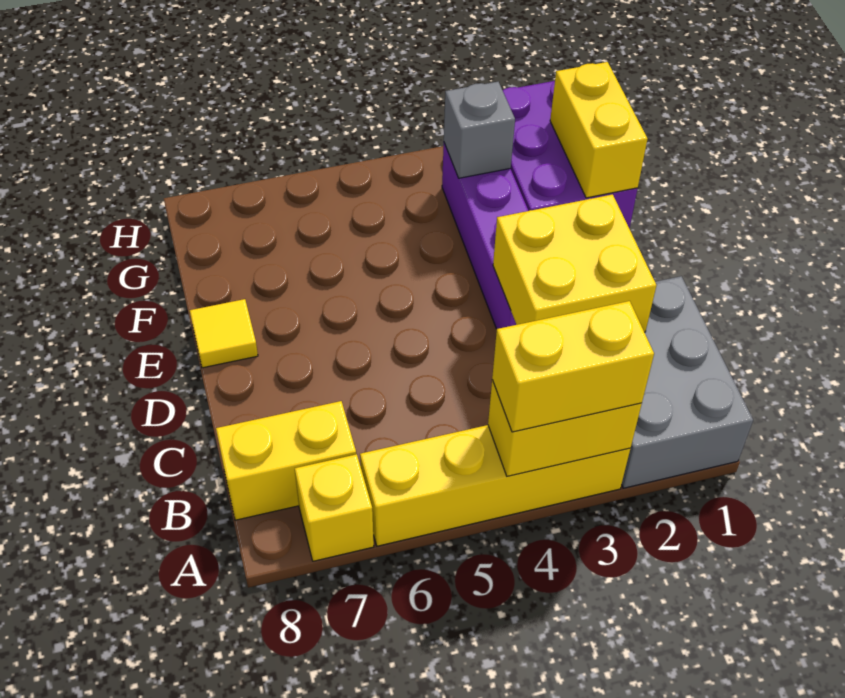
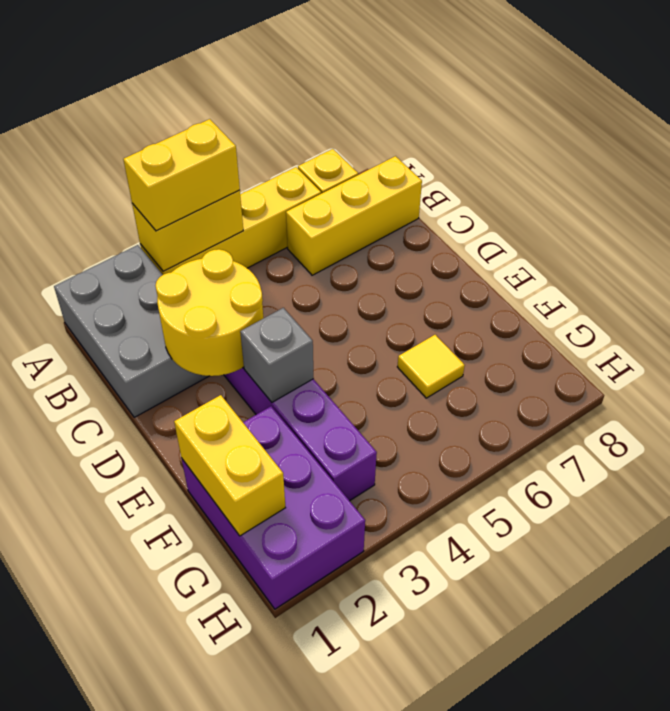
yellow brick B7:B8 level 1 -> yellow brick B6:B8 level 1
yellow brick C2:D3 level 2 -> yellow round brick C2:D3 level 2
yellow tile E8 level 1 -> yellow tile F6 level 1
grey brick G3 level 2 -> grey brick E3 level 2

